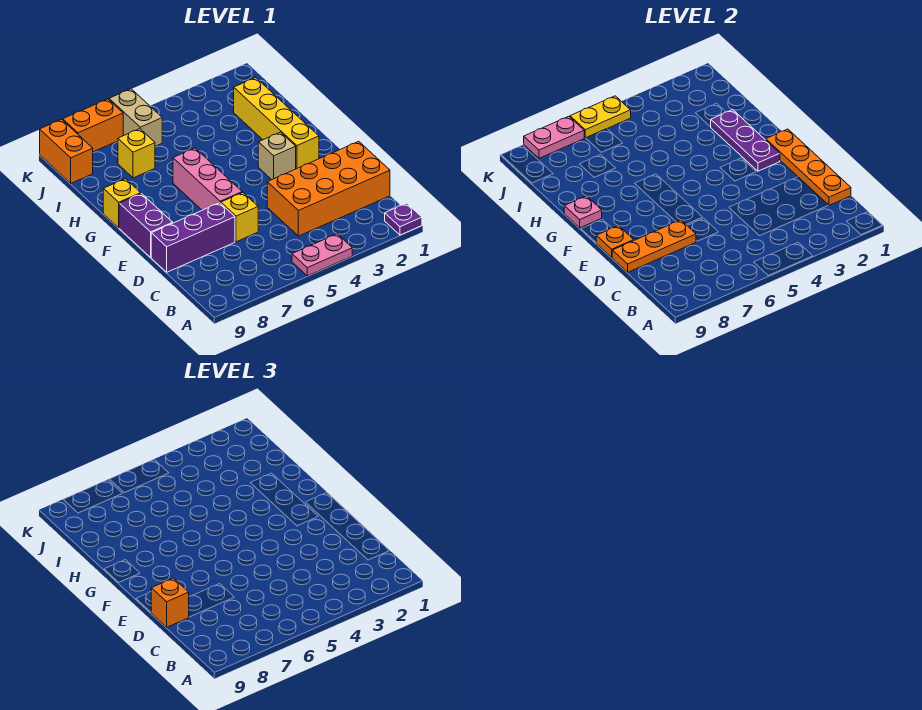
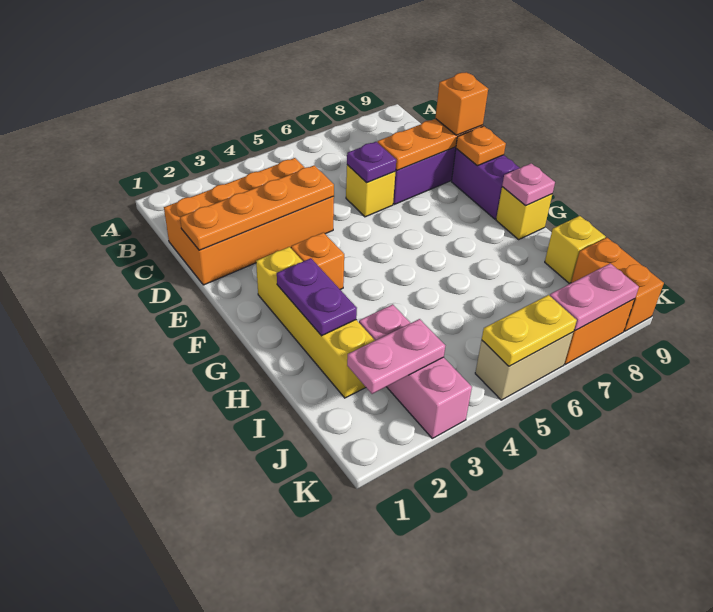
purple plate A1 level 1 -> purple plate D6 level 2
pink plate A4:A5 level 1 -> pink plate J2:J3 level 2
orange plate C1:F1 level 2 -> orange plate D1:D4 level 2
pink brick E6:G6 level 1 -> pink brick I3:K3 level 1
purple plate F2:H2 level 2 -> purple plate G2:H2 level 2
tan brick F3 level 1 -> orange brick F3 level 1
yellow brick I7 level 1 -> yellow brick I9 level 1
tan brick J6:K6 level 1 -> tan brick K5:K6 level 1

